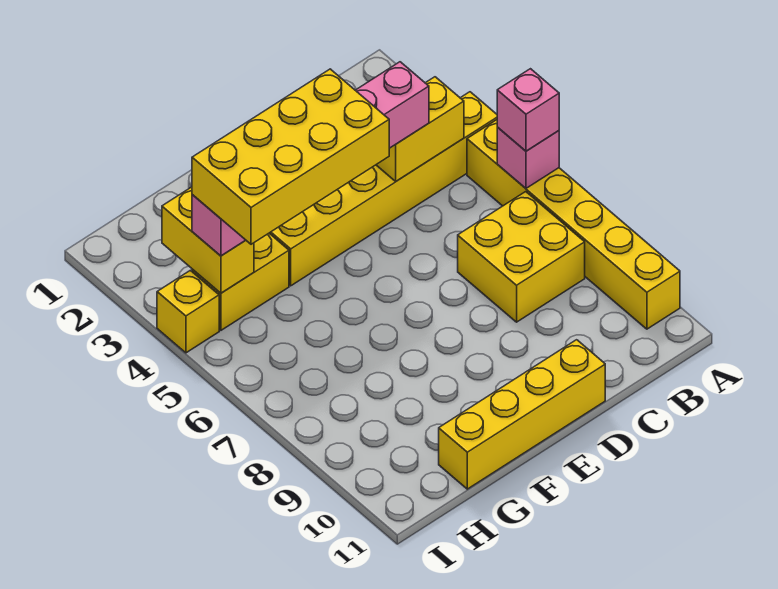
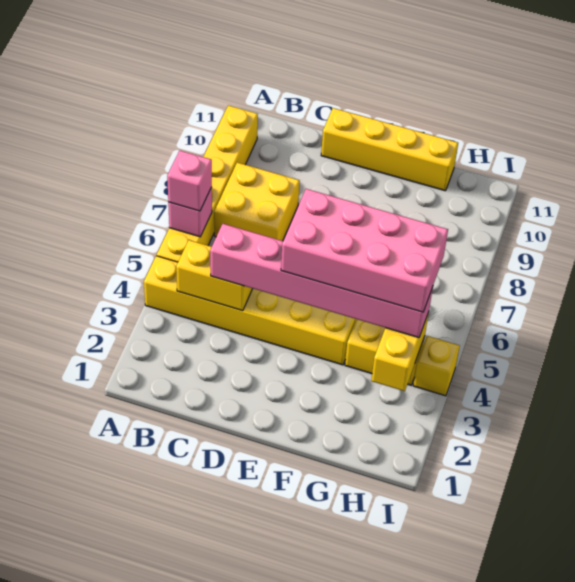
yellow brick E4:H5 level 4 -> pink brick E4:H5 level 4

